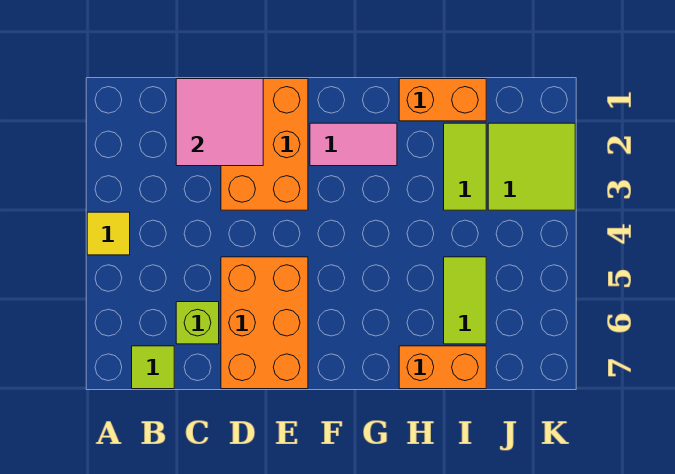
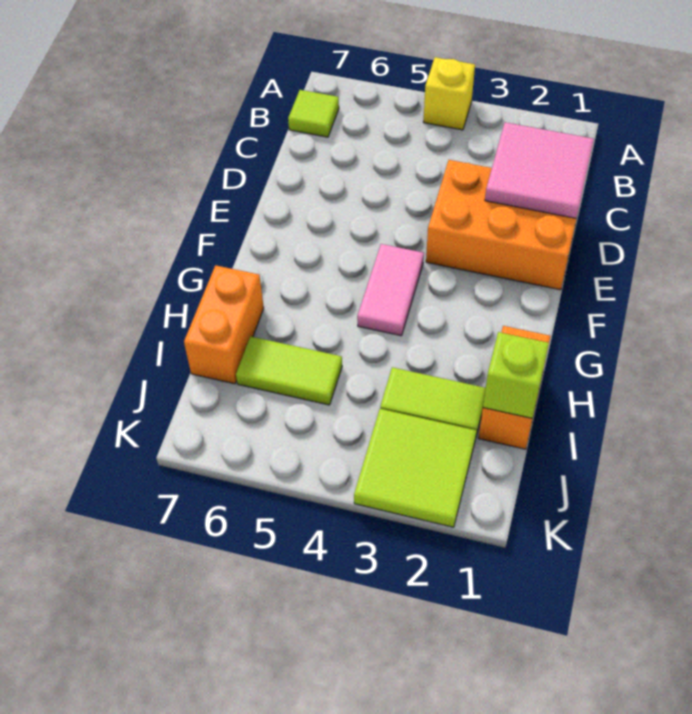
yellow tile A4 level 1 -> yellow brick A4 level 1
lime brick C6 level 1 -> lime brick I1 level 2
orange brick D5:E7 level 1 -> none
pink tile F2:G2 level 1 -> pink tile F4:G4 level 1

